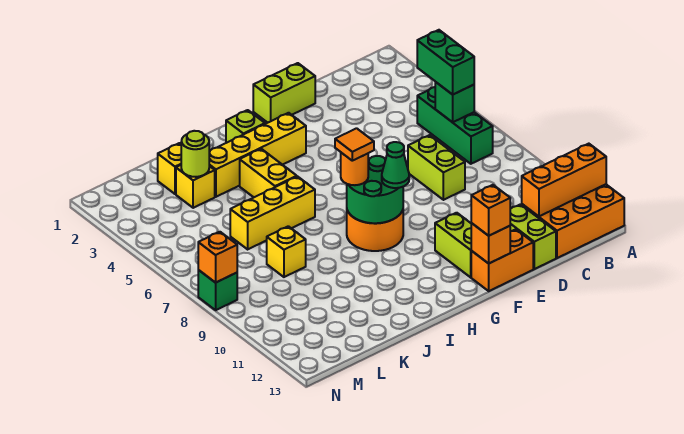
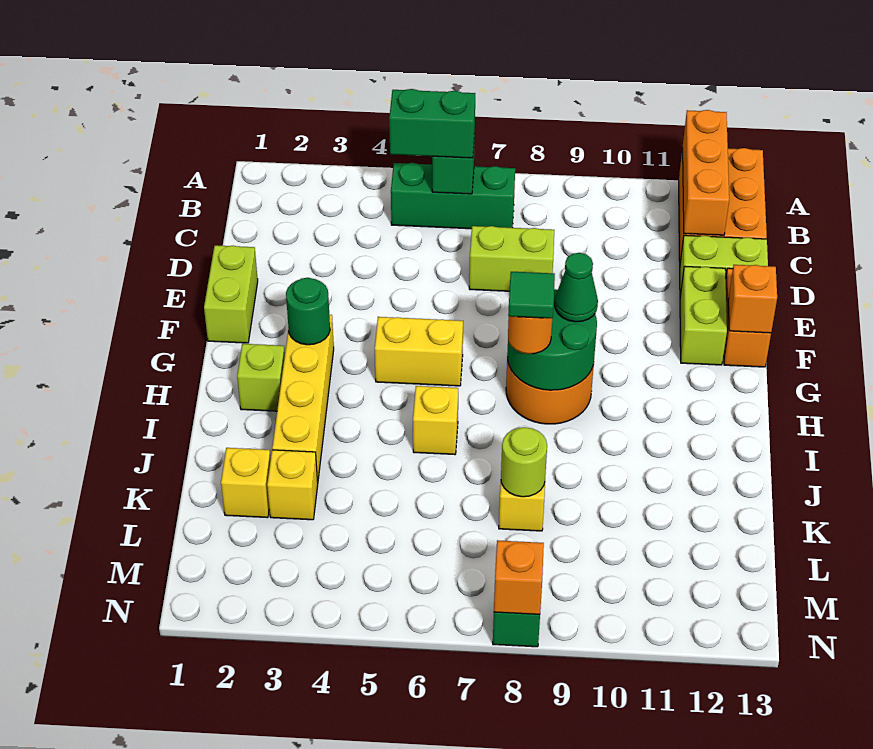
lime brick F11:F12 level 1 -> lime brick E12:F12 level 1
orange brick F13 level 3 -> none
none -> green round brick G3 level 2
orange tile H8 level 4 -> green tile H8 level 4
yellow brick I4:I5 level 1 -> yellow brick G5:G6 level 1
yellow brick I6:K6 level 1 -> yellow brick I6 level 1
lime round brick K3 level 2 -> lime round brick K8 level 2

